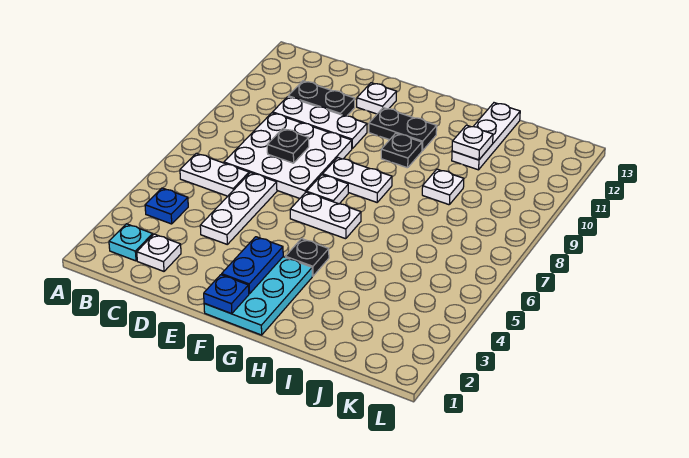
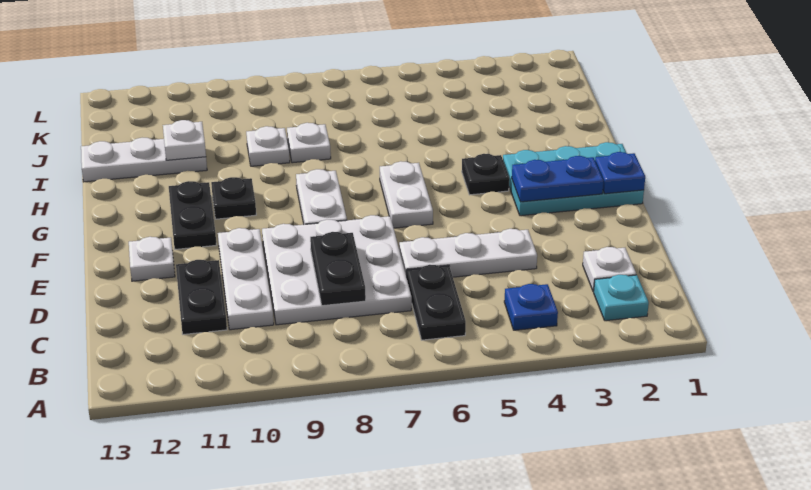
white plate B6:C6 level 1 -> black plate B6:C6 level 1
black plate D8 level 2 -> black plate C8:D8 level 2
white plate F7 level 1 -> white plate I8 level 1

